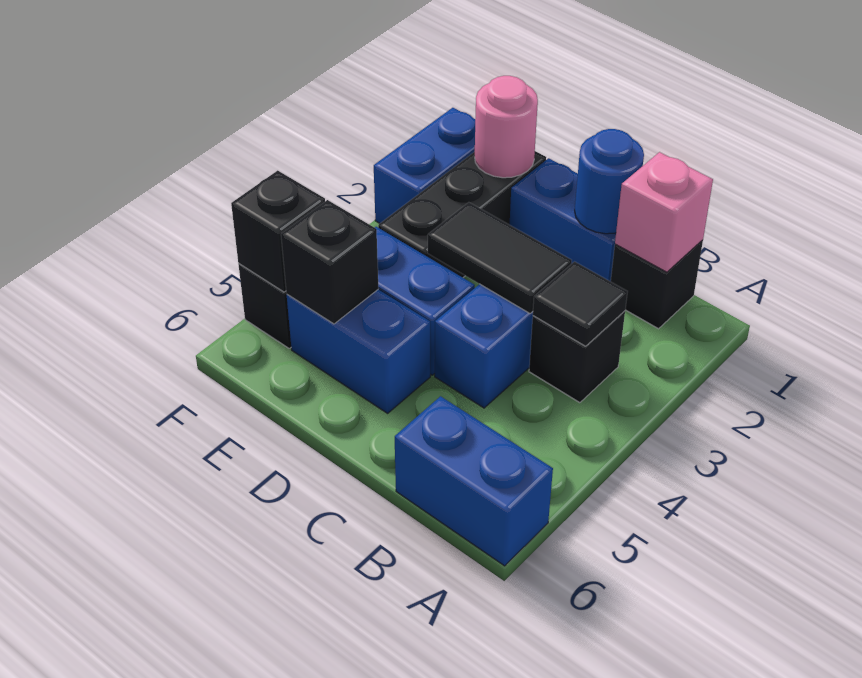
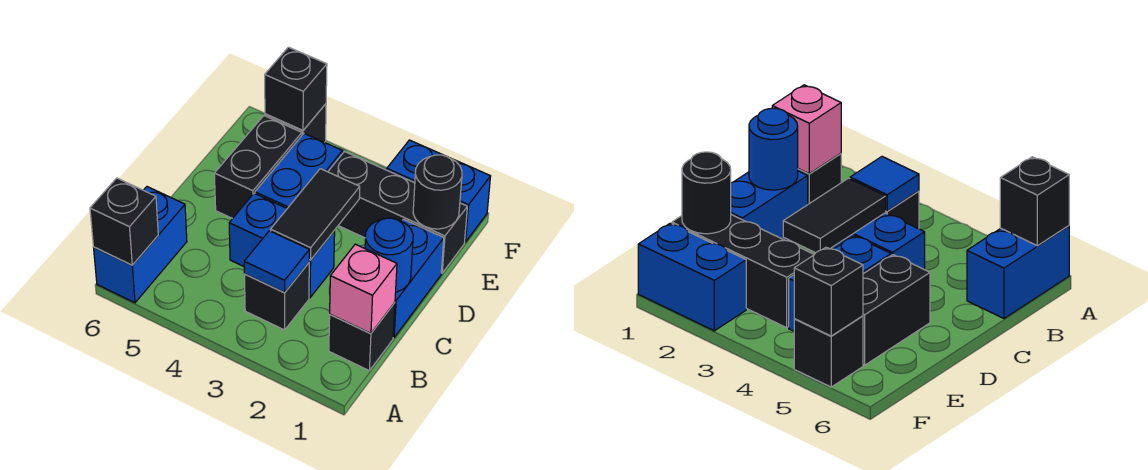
black tile B3 level 2 -> blue tile B3 level 2
blue brick D5:E5 level 1 -> black brick D5:E5 level 1
pink round brick E1 level 2 -> black round brick E1 level 2
black brick E5 level 2 -> black brick A6 level 2

